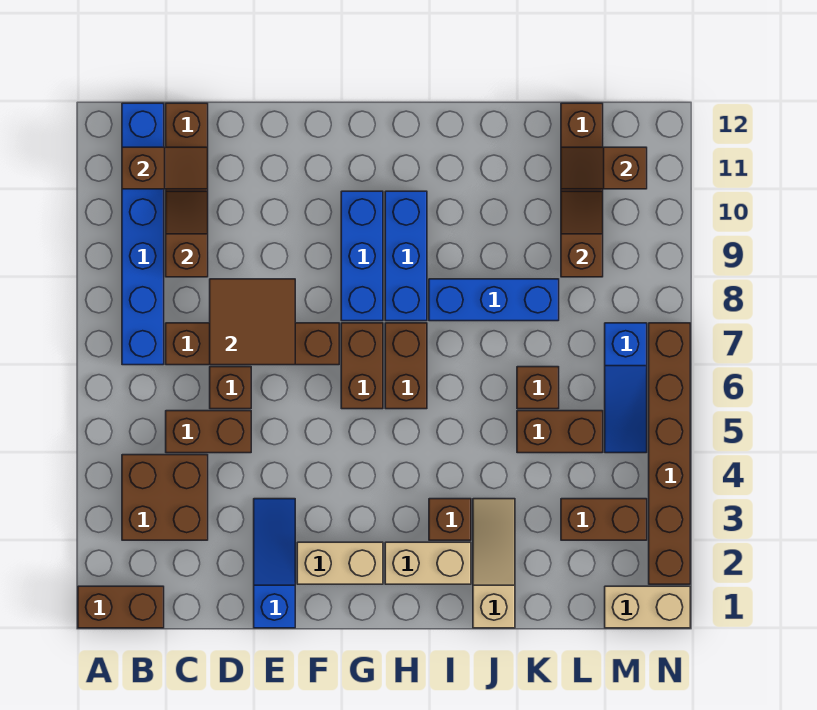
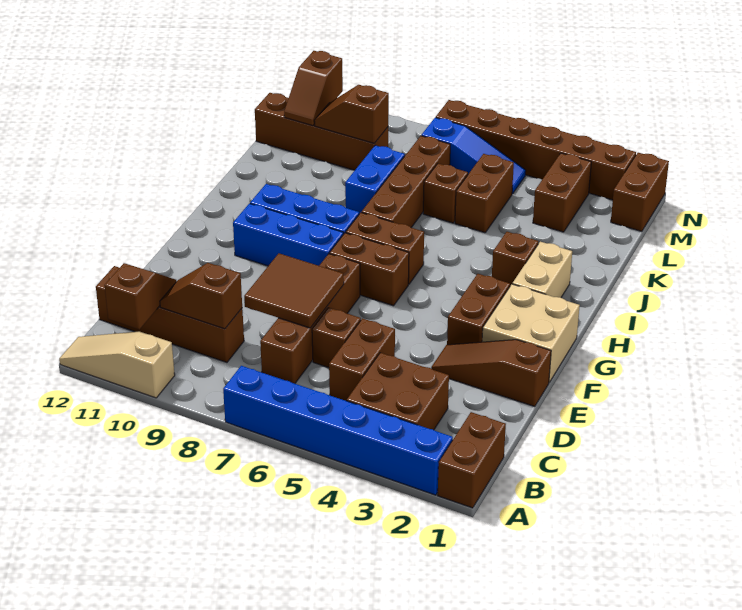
blue brick B7:B12 level 1 -> blue brick A2:A7 level 1
blue slope E1:E3 level 1 top 1 -> brown slope E1:E3 level 1 top 1
tan brick F2:G2 level 1 -> tan brick F1:G2 level 1
none -> brown brick F3:G3 level 1
none -> brown brick I7:L7 level 1
blue brick I8:K8 level 1 -> blue brick J8:K8 level 1
tan slope J1:J3 level 1 top 1 -> tan slope A10:A12 level 1 top 10
tan brick M1:N1 level 1 -> brown brick M1:N1 level 1

